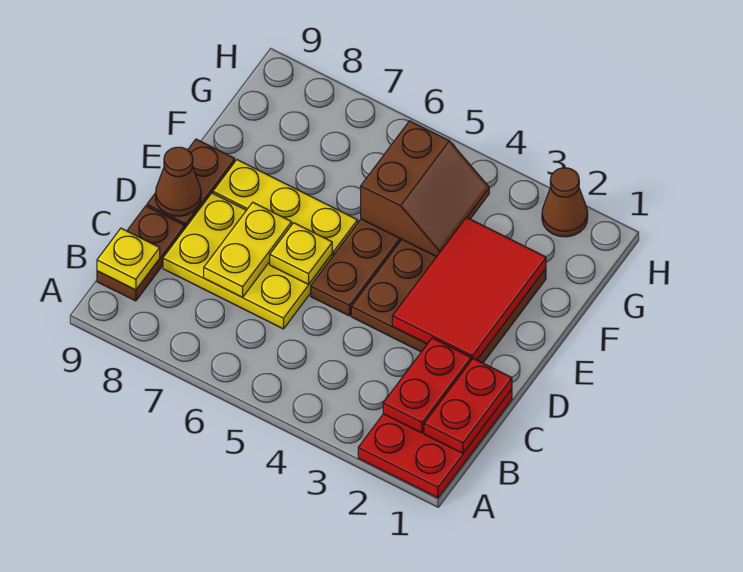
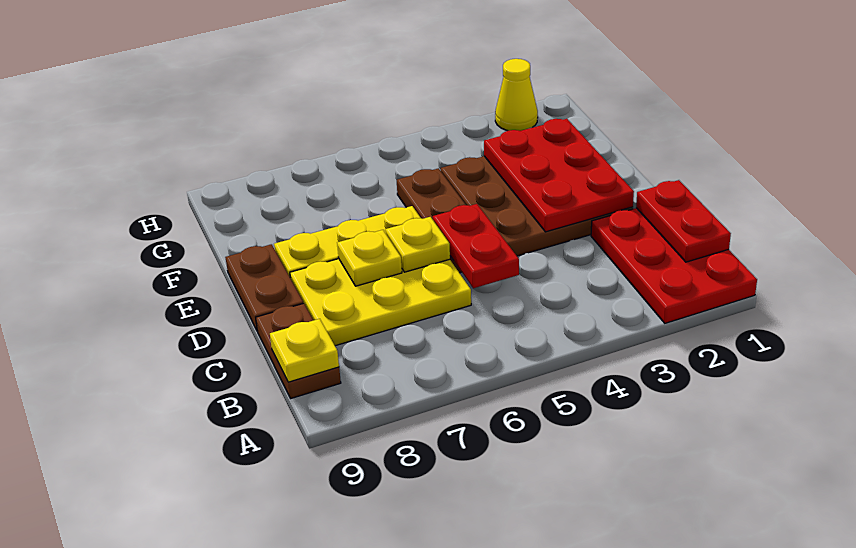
red plate B2:C2 level 2 -> red plate C5:D5 level 2
yellow plate C7:D7 level 2 -> yellow plate D7 level 2
red tile D2:F3 level 2 -> red plate D2:F3 level 2
brown cone D9 level 2 -> none
brown slope F4:G5 level 2 top 5 -> none
brown cone H2 level 1 -> yellow cone H2 level 1

